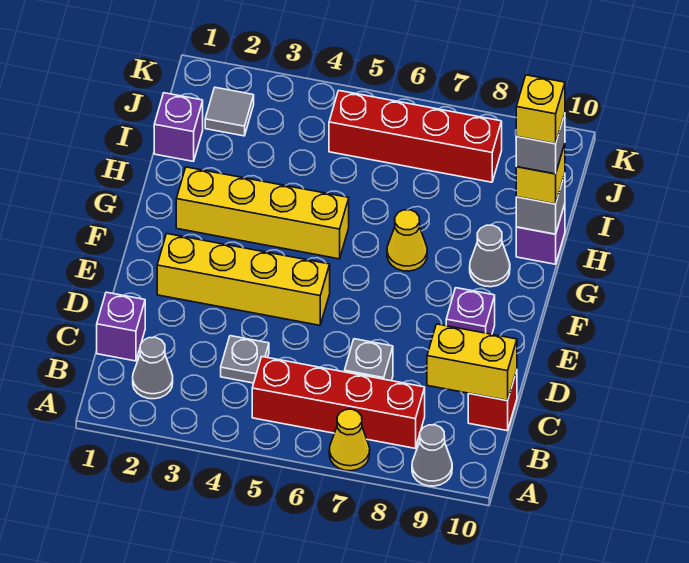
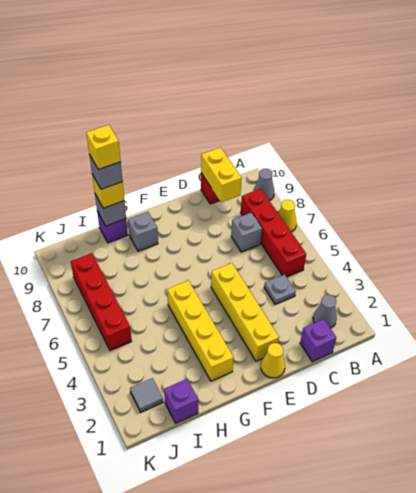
purple brick E9 level 1 -> none
yellow cone G7 level 1 -> yellow cone E1 level 1
grey cone G9 level 1 -> grey brick G9 level 1

